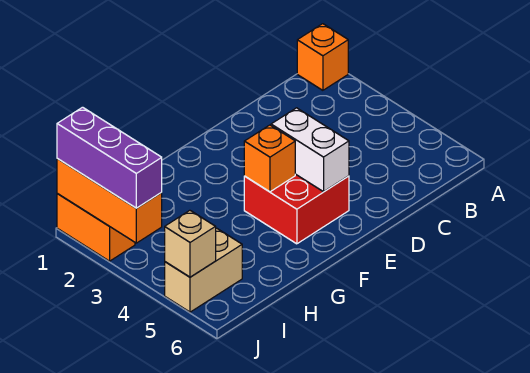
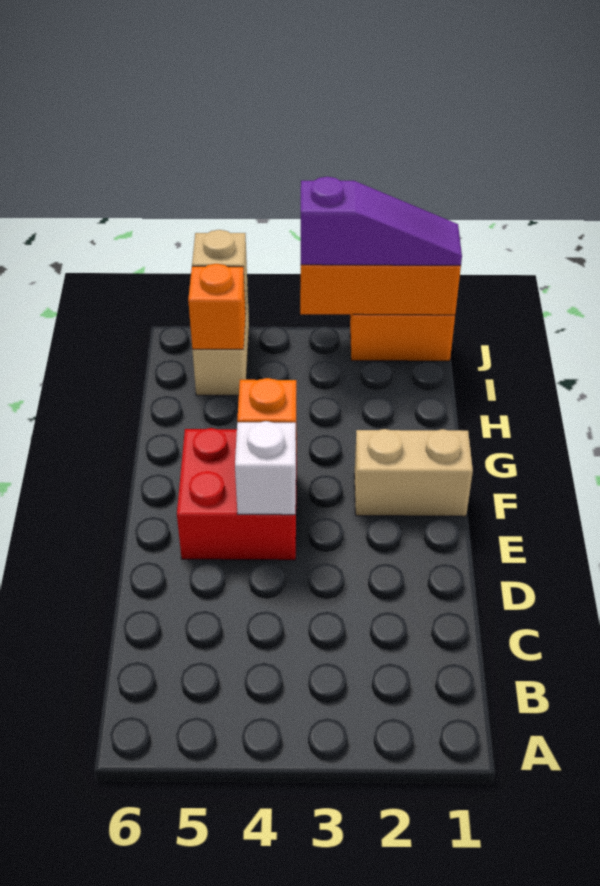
orange brick A1 level 1 -> orange brick I5 level 2
white brick E4:E5 level 2 -> white brick E4 level 2
none -> tan brick F1:F2 level 1
purple brick J1:J3 level 3 -> purple slope J1:J3 level 3 top 3

